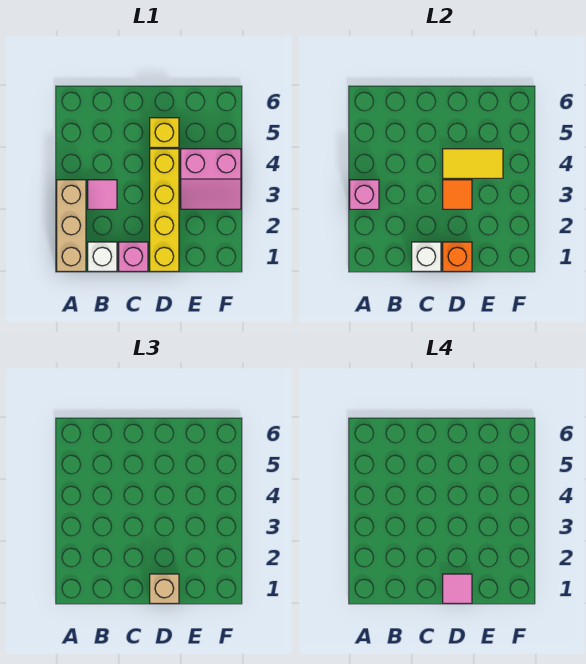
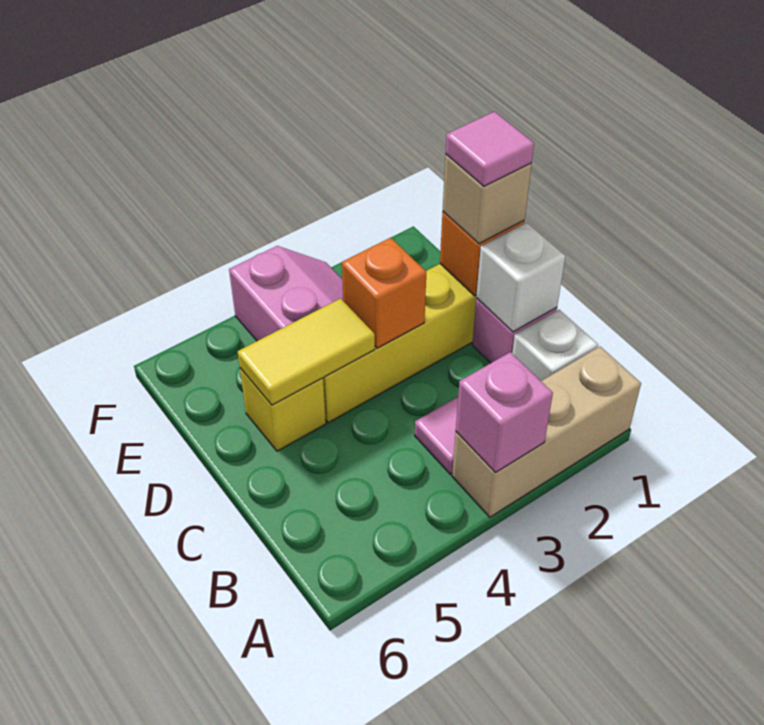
orange tile D3 level 2 -> orange brick D3 level 2
yellow tile D4:E4 level 2 -> yellow tile D4:D5 level 2

